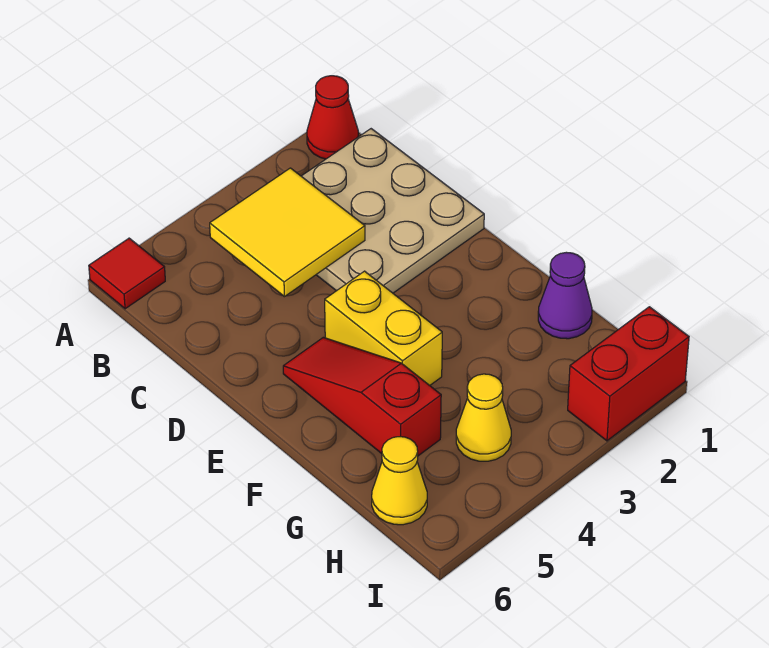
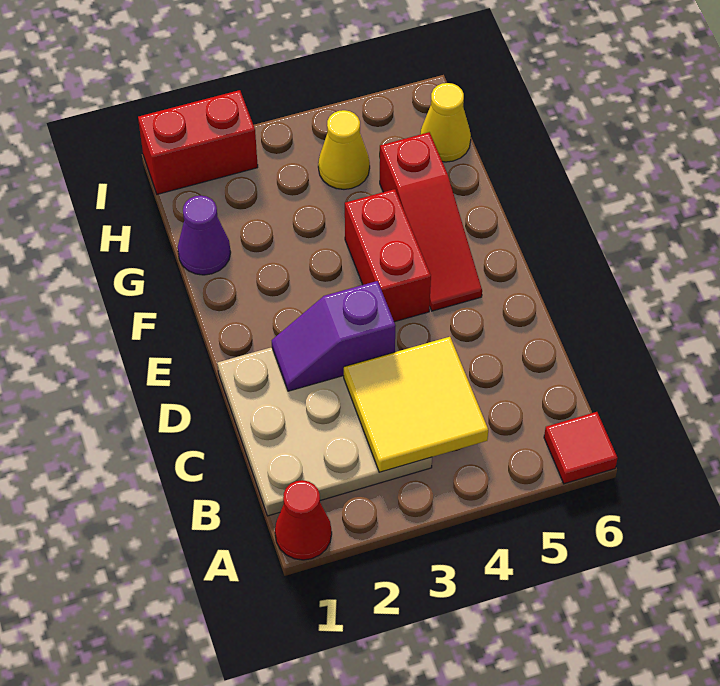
none -> purple slope D2:D3 level 2 top 3
yellow brick E4:F4 level 1 -> red brick E4:F4 level 1

